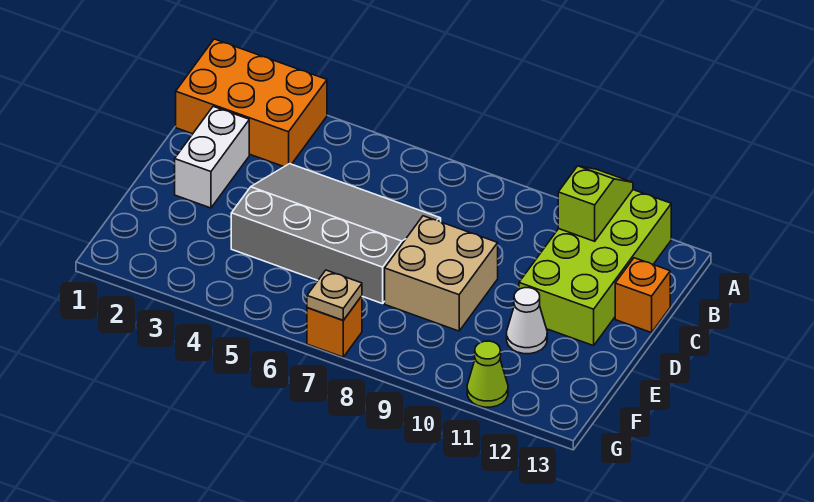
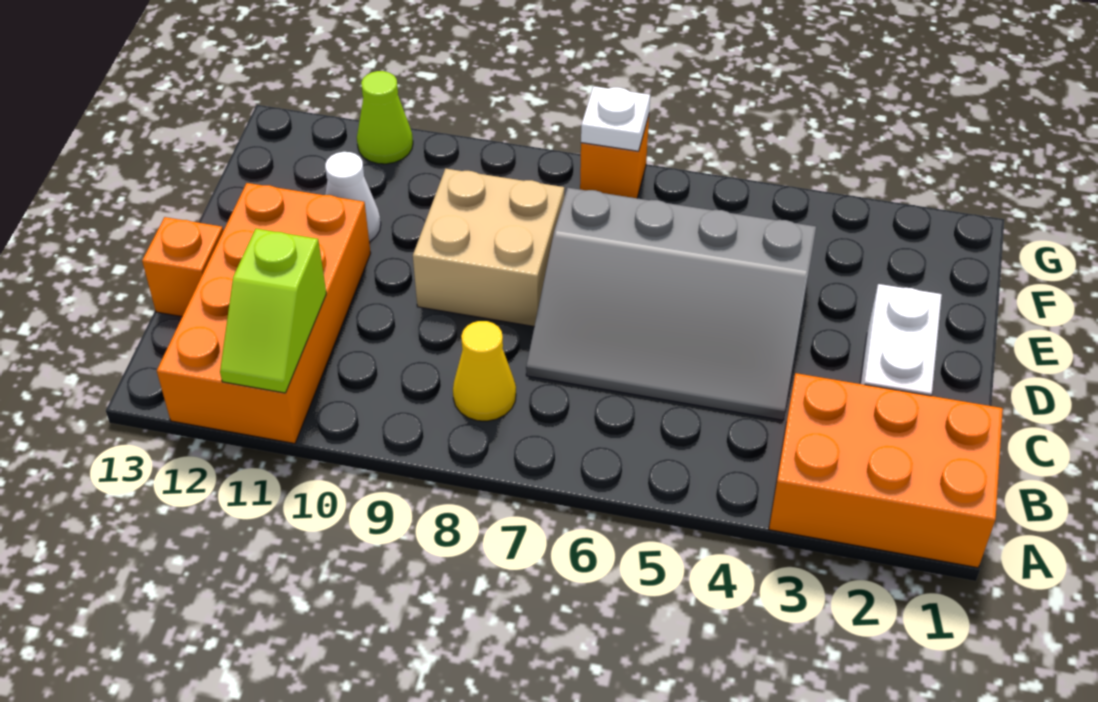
lime brick A11:D12 level 1 -> orange brick A11:D12 level 1
none -> yellow cone B8 level 1
tan plate G7 level 2 -> white plate G7 level 2

